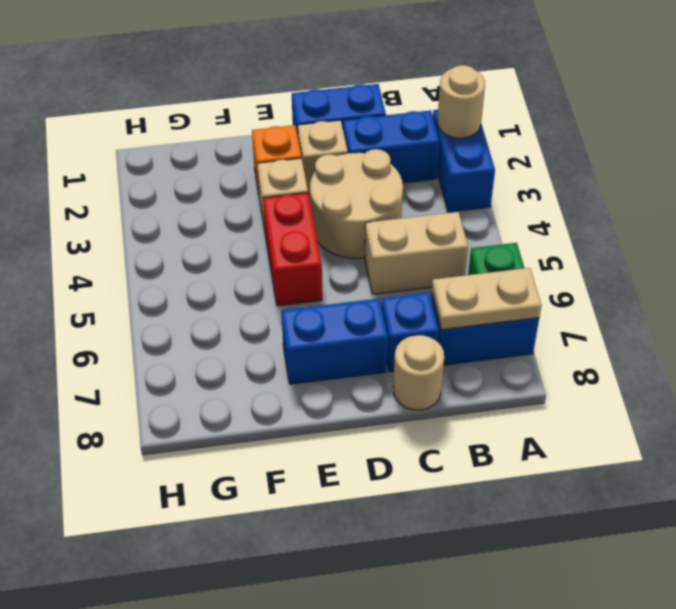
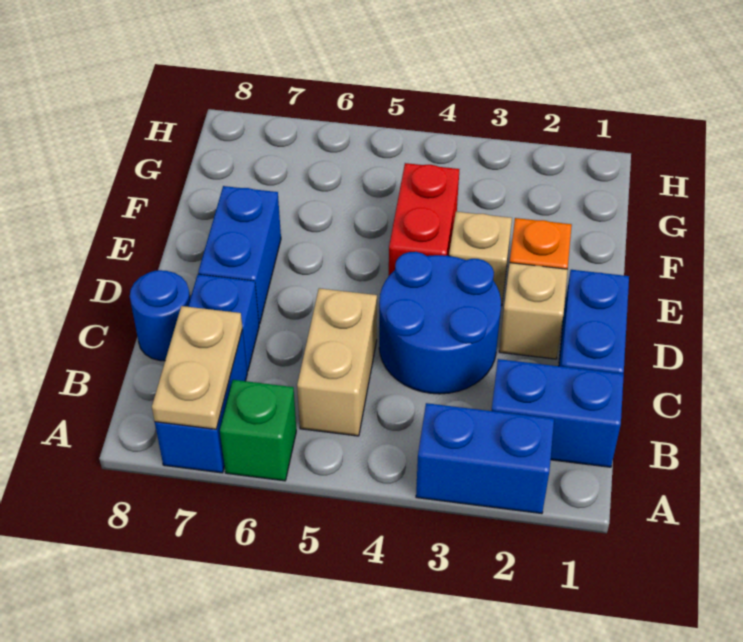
tan round brick A2 level 2 -> none
blue brick B2:C2 level 1 -> blue brick B1:B2 level 1
tan round brick C3:D4 level 1 -> blue round brick C3:D4 level 1
tan round brick C8 level 1 -> blue round brick C8 level 1
red brick E4:E5 level 1 -> red brick E4:F4 level 1

